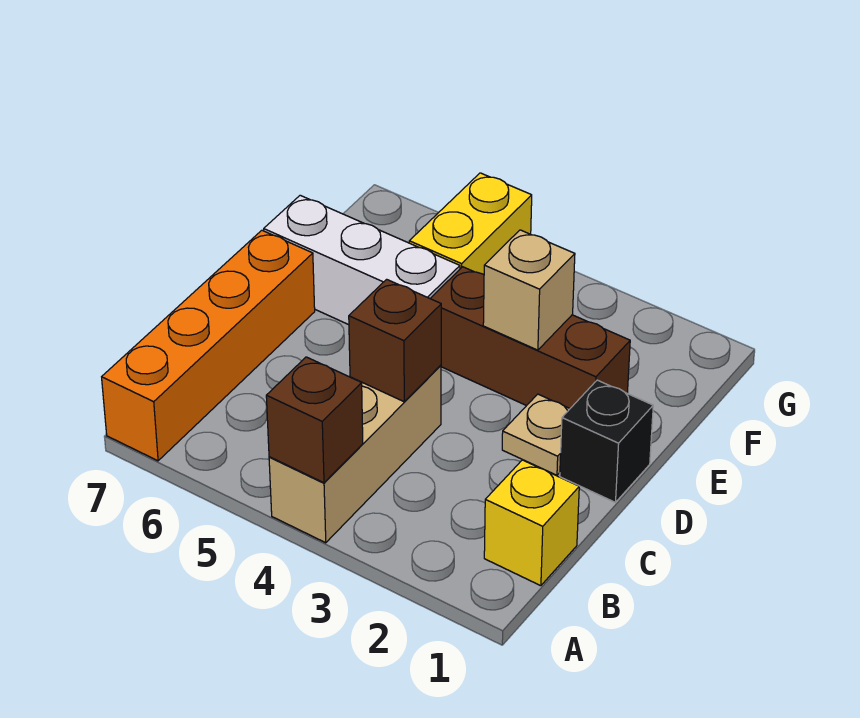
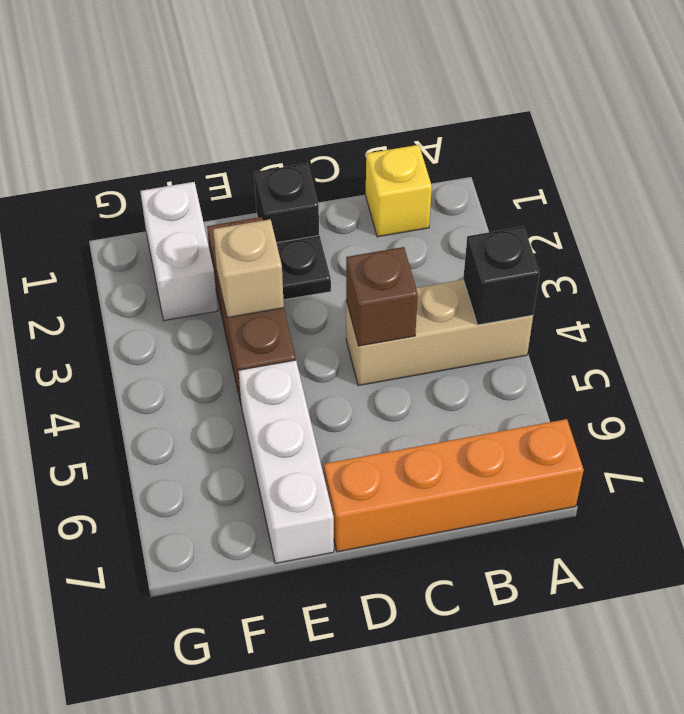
brown brick A4 level 2 -> black brick A4 level 2
tan plate D2 level 1 -> black plate D2 level 1
none -> white brick F1:F2 level 1
yellow brick F5:G5 level 1 -> none

